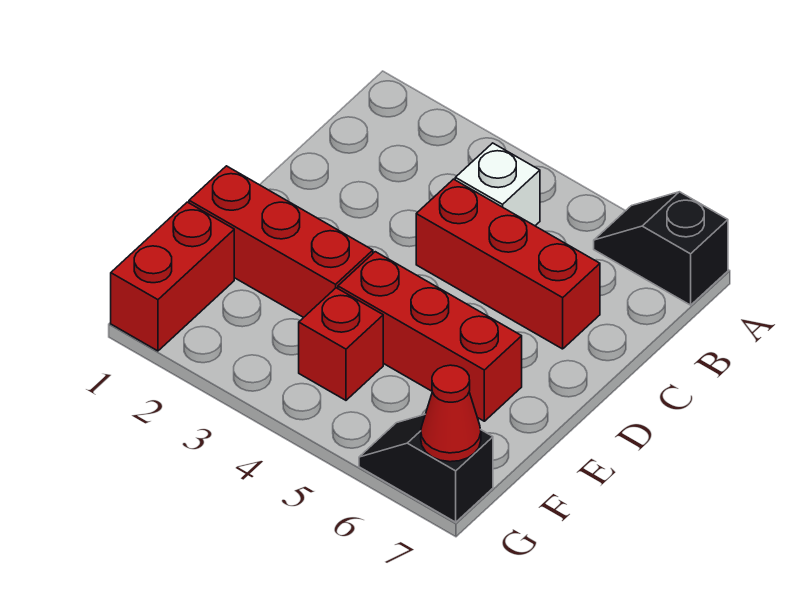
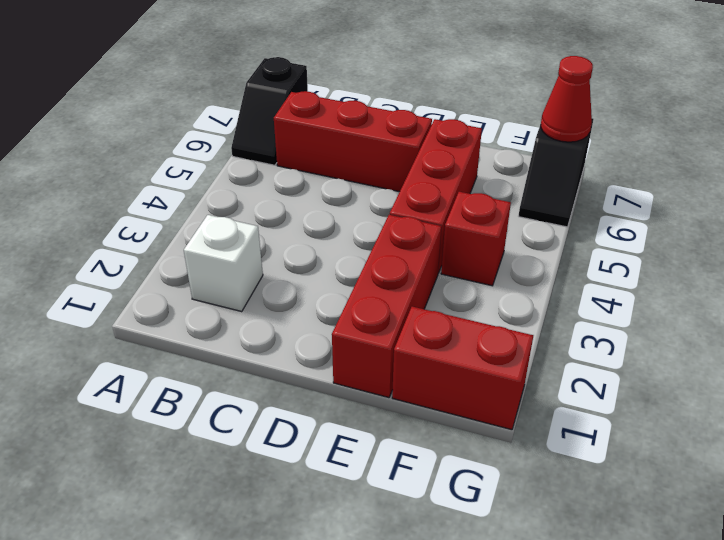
white brick B4 level 1 -> white brick B2 level 1
red brick C4:C6 level 1 -> red brick B6:D6 level 1

